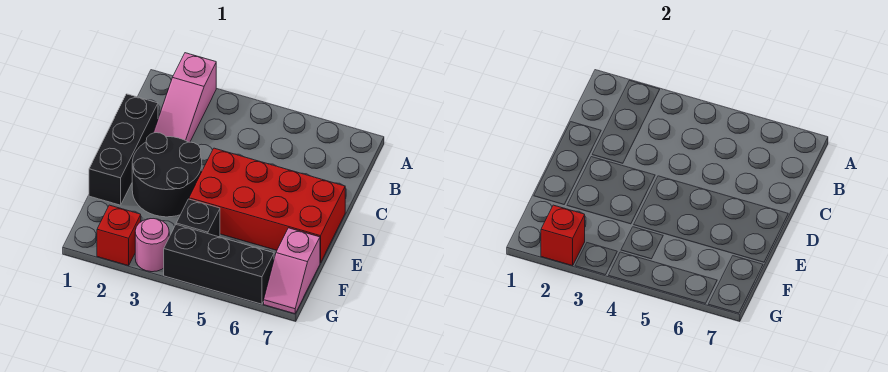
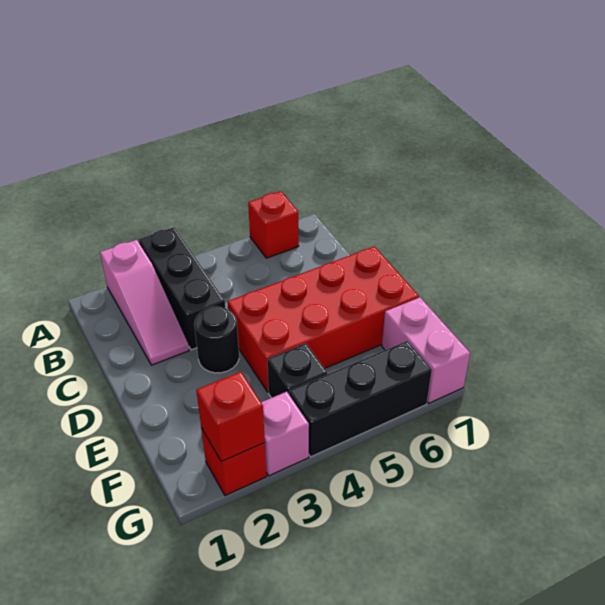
none -> red brick A6 level 1
black brick C1:E1 level 1 -> black brick A3:C3 level 1
black round brick D2:E3 level 1 -> black round brick D3 level 1
pink slope F7:G7 level 1 top F -> pink brick F7:G7 level 1
pink round brick G3 level 1 -> pink brick G3 level 1

